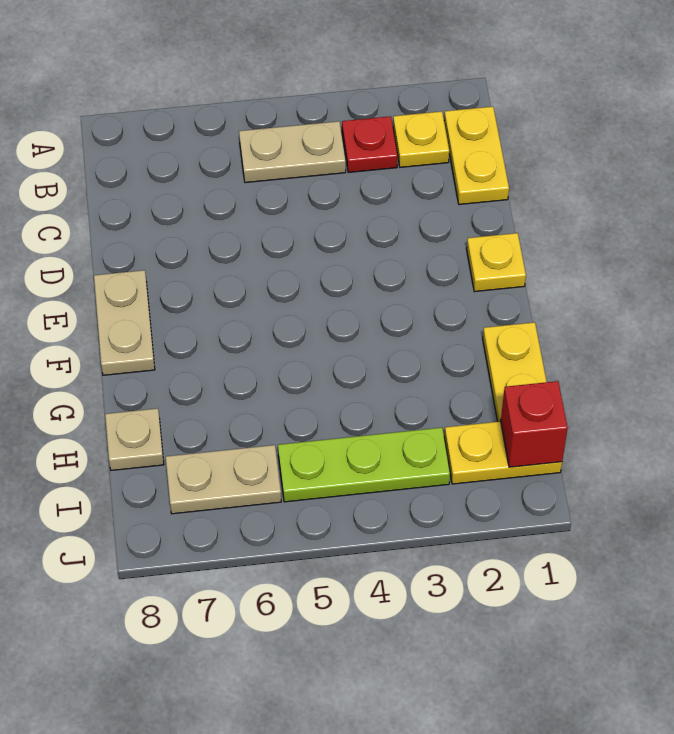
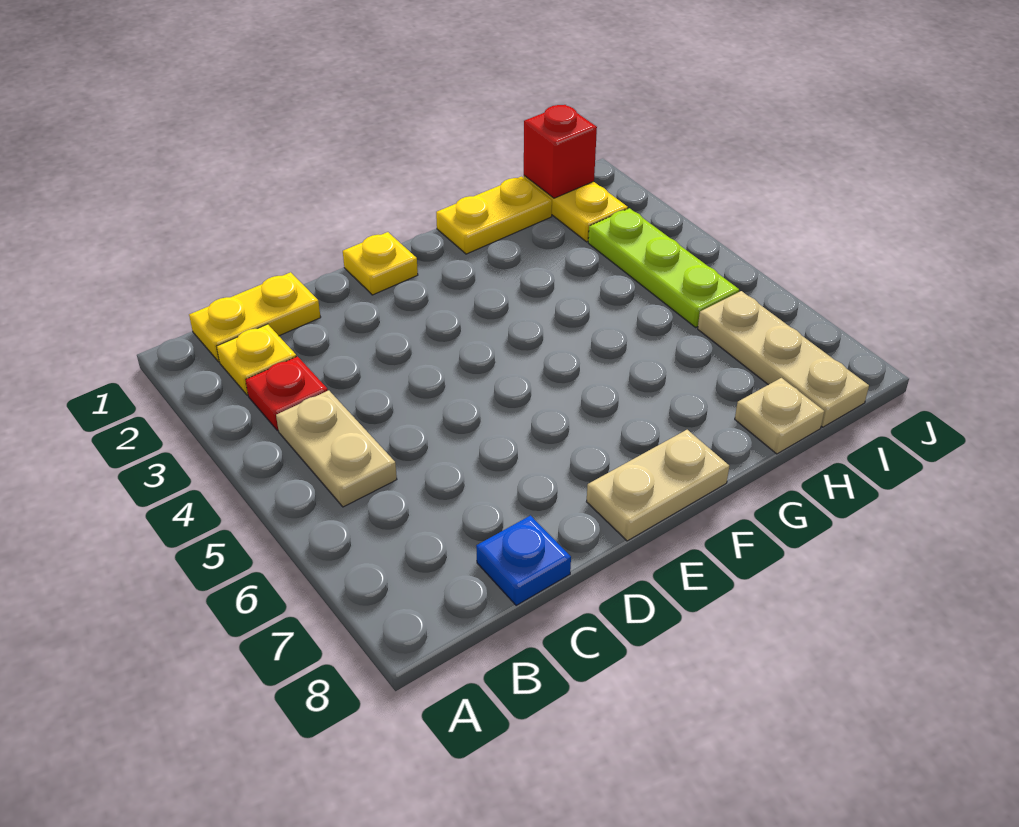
none -> blue plate C8 level 1
tan plate I6:I7 level 1 -> tan plate I6:I8 level 1

